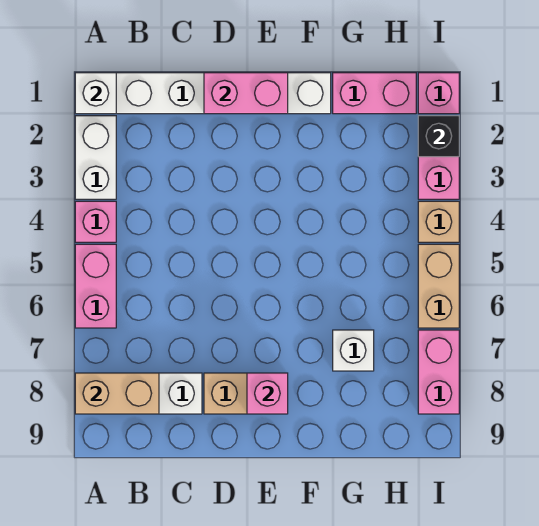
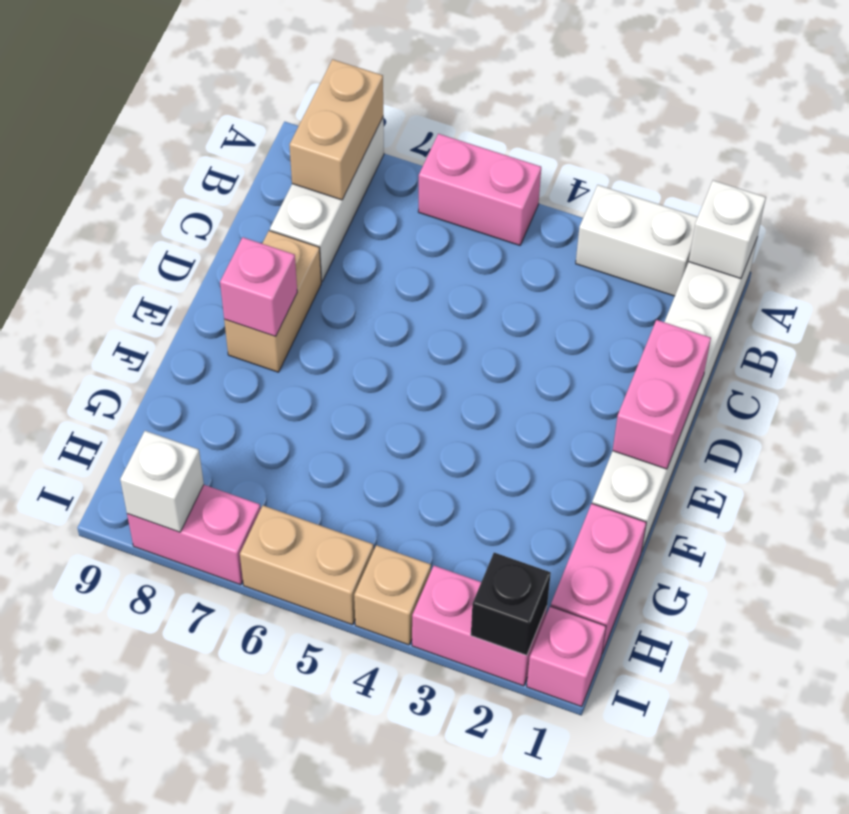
pink brick A4 level 1 -> none
white brick G7 level 1 -> white brick I8 level 2

